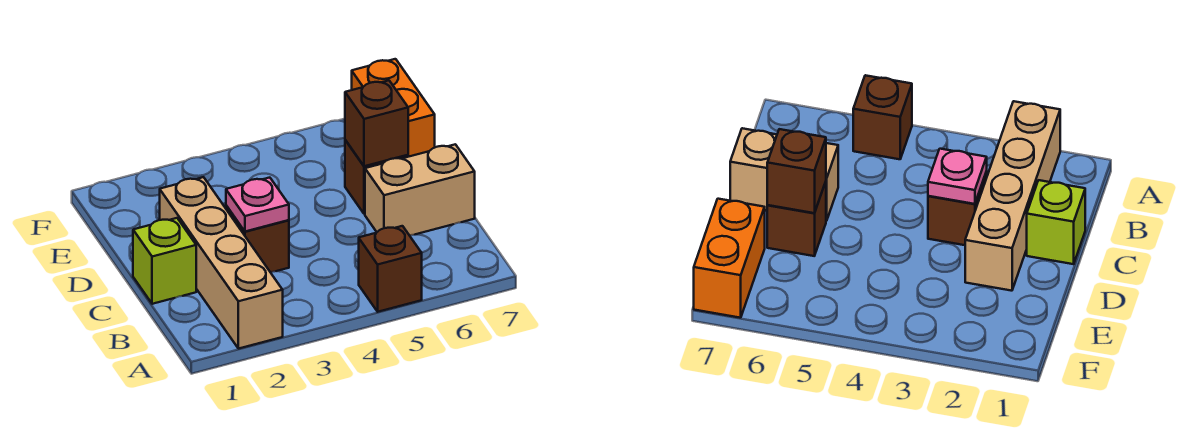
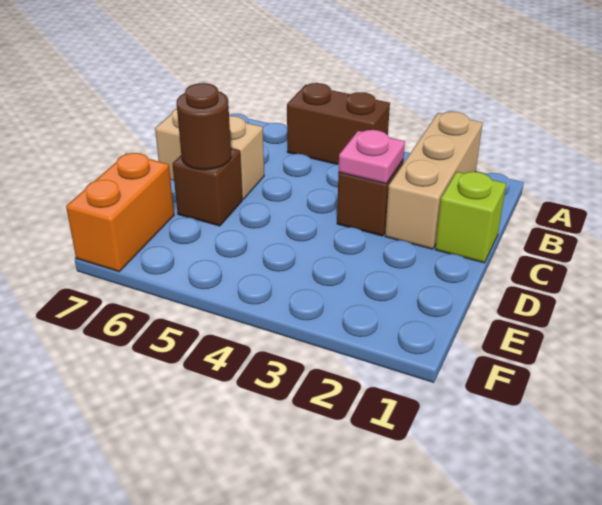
tan brick A2:D2 level 1 -> tan brick A2:C2 level 1
brown brick A5 level 1 -> brown brick A4:A5 level 1
brown brick D6 level 2 -> brown round brick D6 level 2

